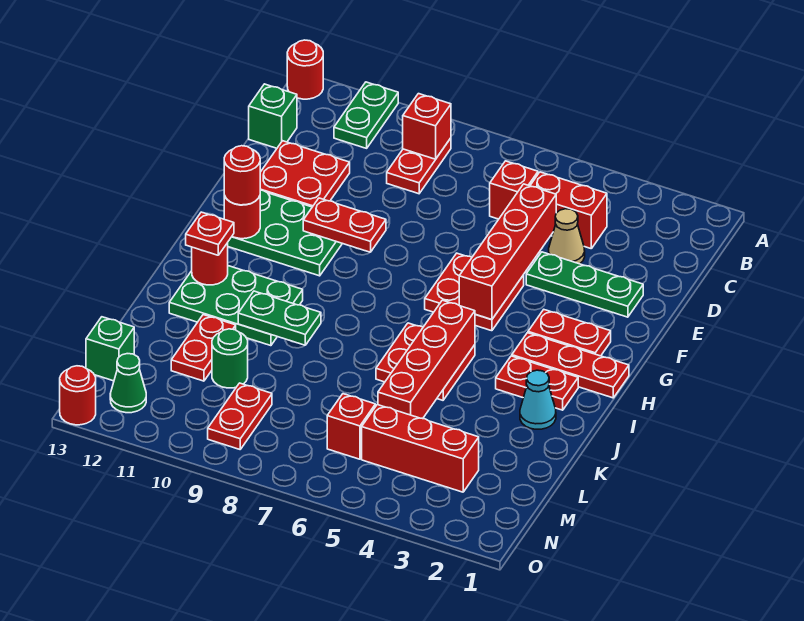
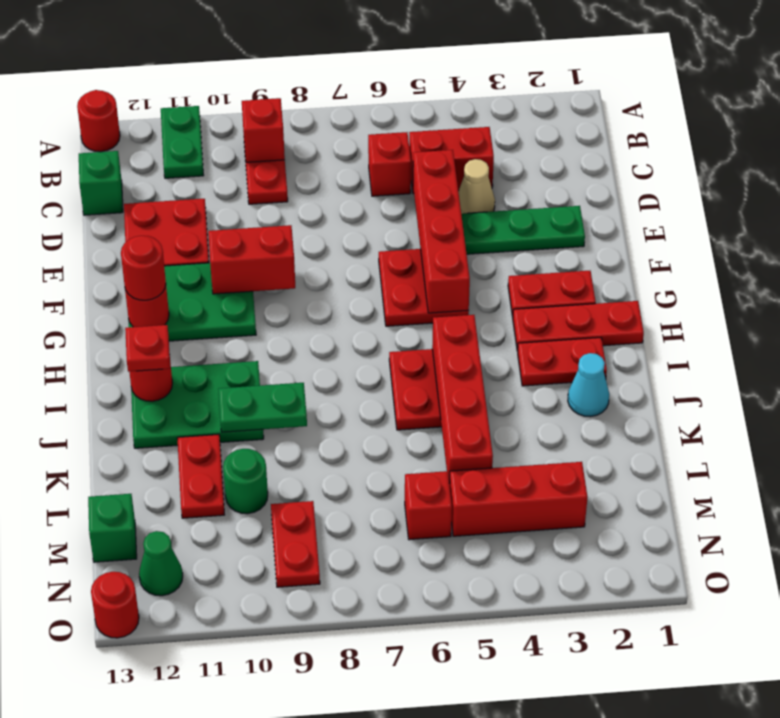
red plate F9:F10 level 2 -> red brick F9:F10 level 2

